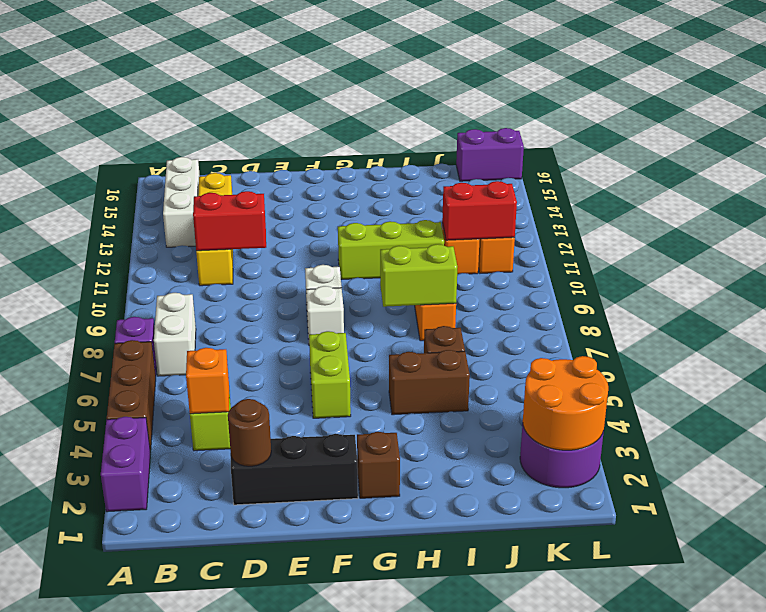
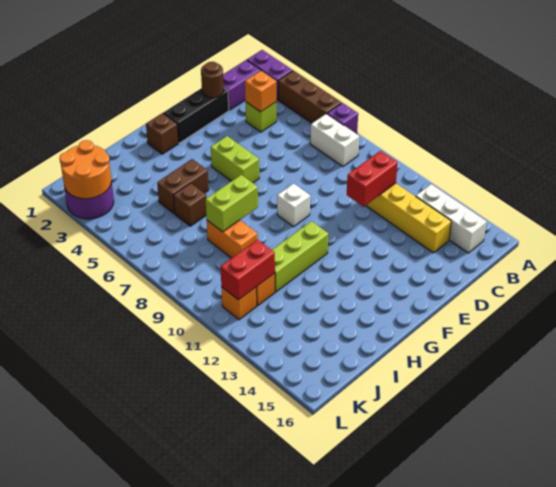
white brick F8 level 1 -> none
purple brick K16:L16 level 1 -> purple brick B2:C2 level 1

